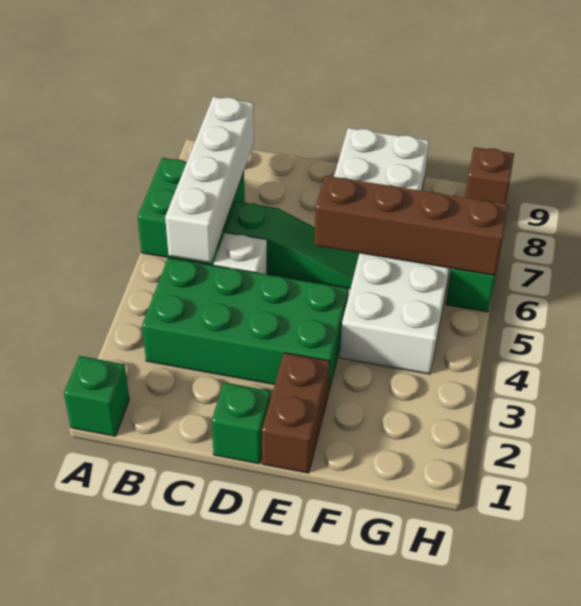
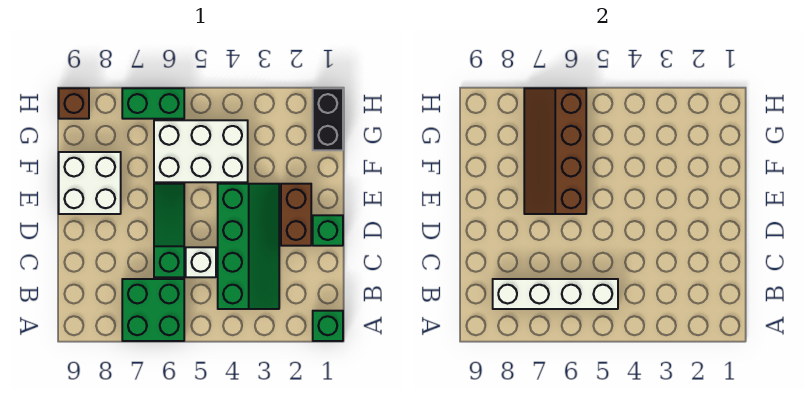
green brick B3:E4 level 1 -> green slope B3:E4 level 1 top 4
brown brick E1:E2 level 1 -> brown brick D2:E2 level 1
none -> black brick G1:H1 level 1

